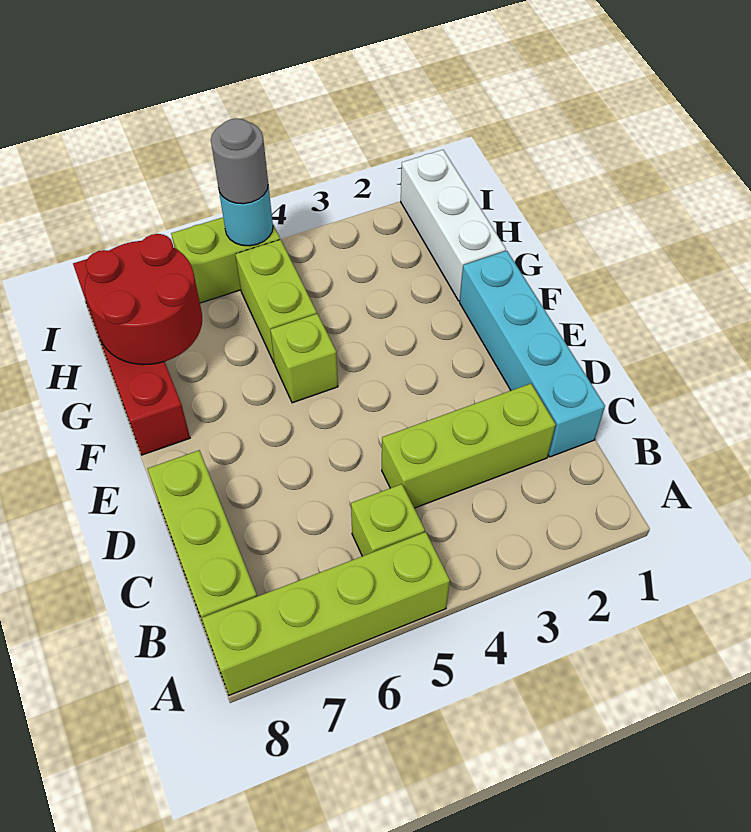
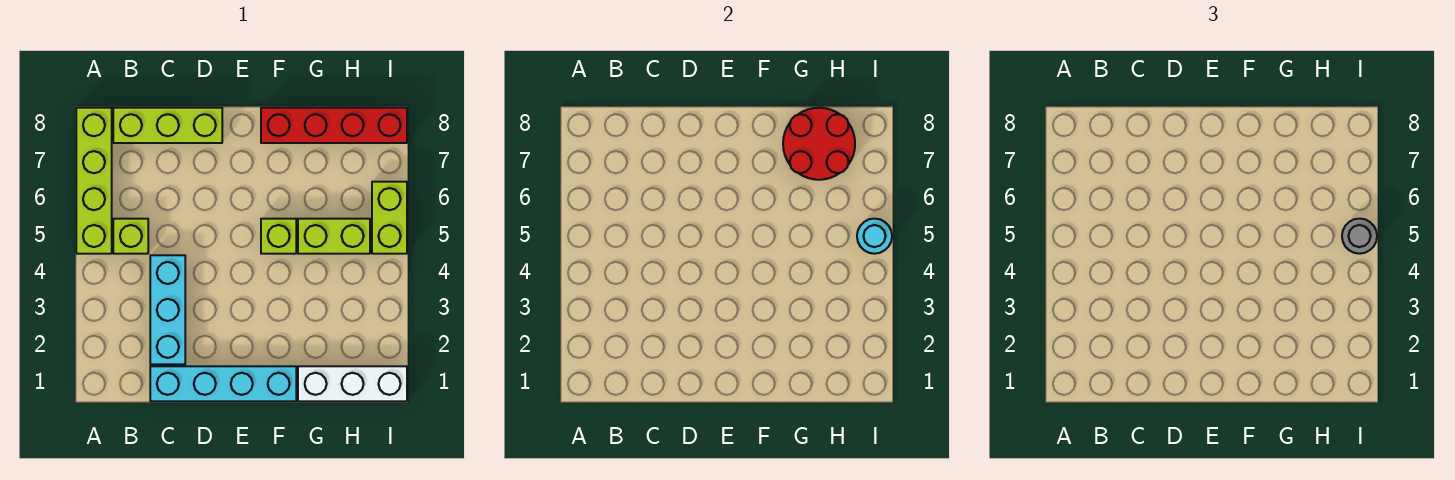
lime brick C2:C4 level 1 -> cyan brick C2:C4 level 1

